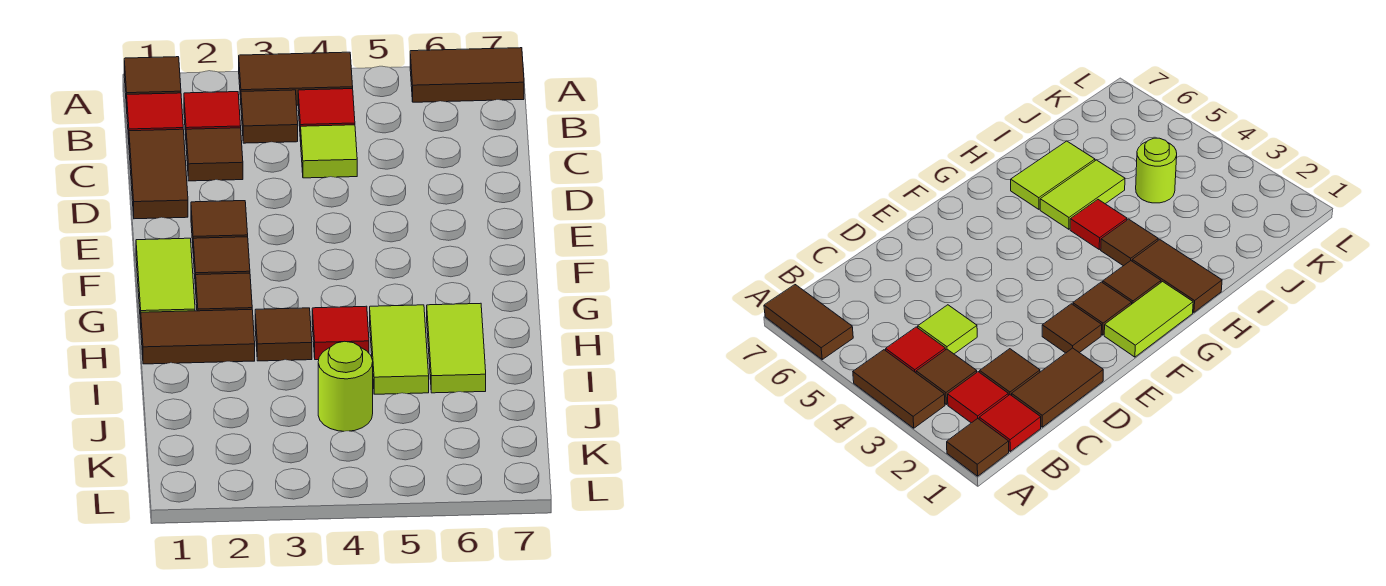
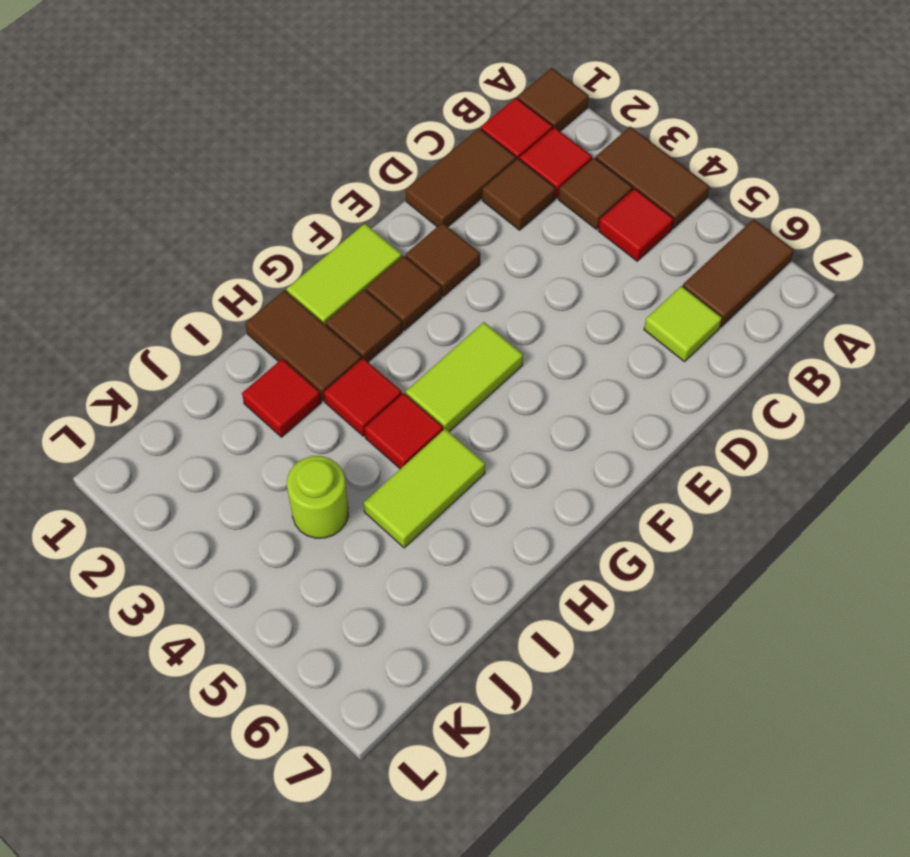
brown tile A6:A7 level 1 -> brown tile A6:B6 level 1
lime tile C4 level 1 -> lime tile C6 level 1
brown tile H3 level 1 -> red tile H3 level 1
lime tile H6:I6 level 1 -> lime tile F4:G4 level 1
none -> red tile I2 level 1

